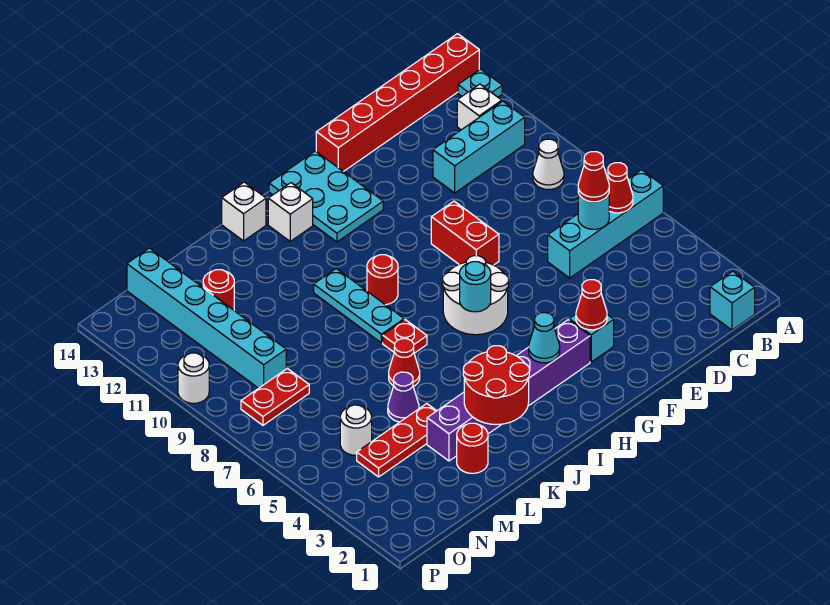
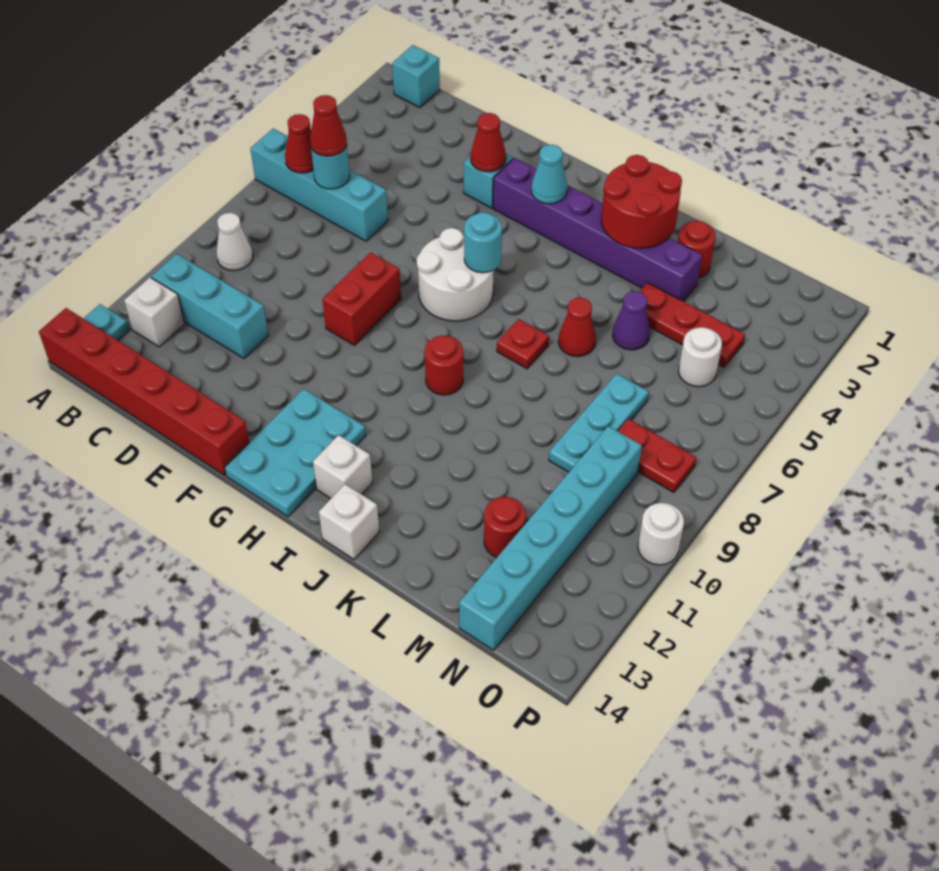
cyan plate J8:J10 level 1 -> cyan plate M7:M9 level 1

